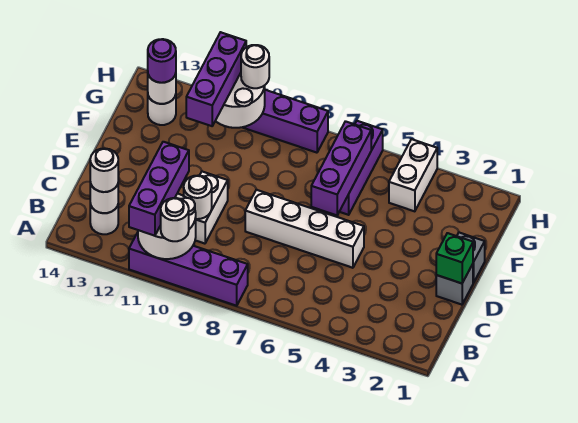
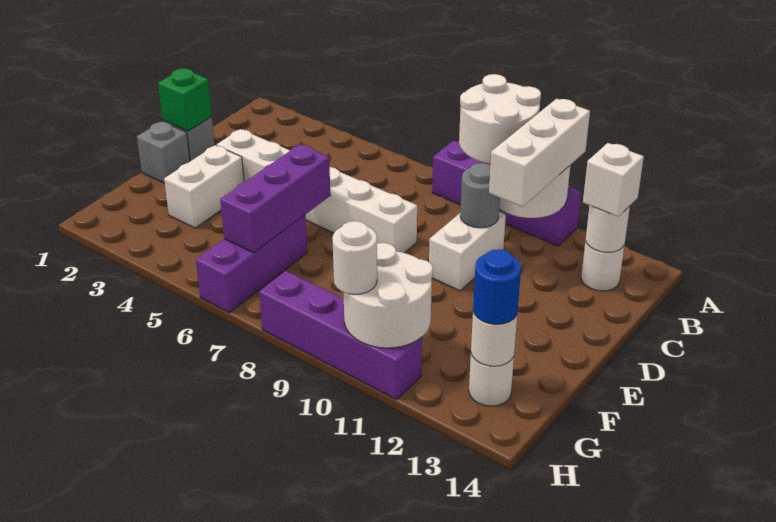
white round brick A10 level 3 -> white round brick A9:B10 level 3
purple brick A11:C11 level 3 -> white brick A11:C11 level 3
white round brick B13 level 3 -> white brick B13 level 3
white round brick C10 level 2 -> grey round brick C10 level 2
white brick D5:D8 level 1 -> white brick D3:D8 level 1
purple brick F11:H11 level 3 -> none
white brick G4:H4 level 1 -> white brick E3:F3 level 1
purple round brick G13 level 3 -> blue round brick G13 level 3

